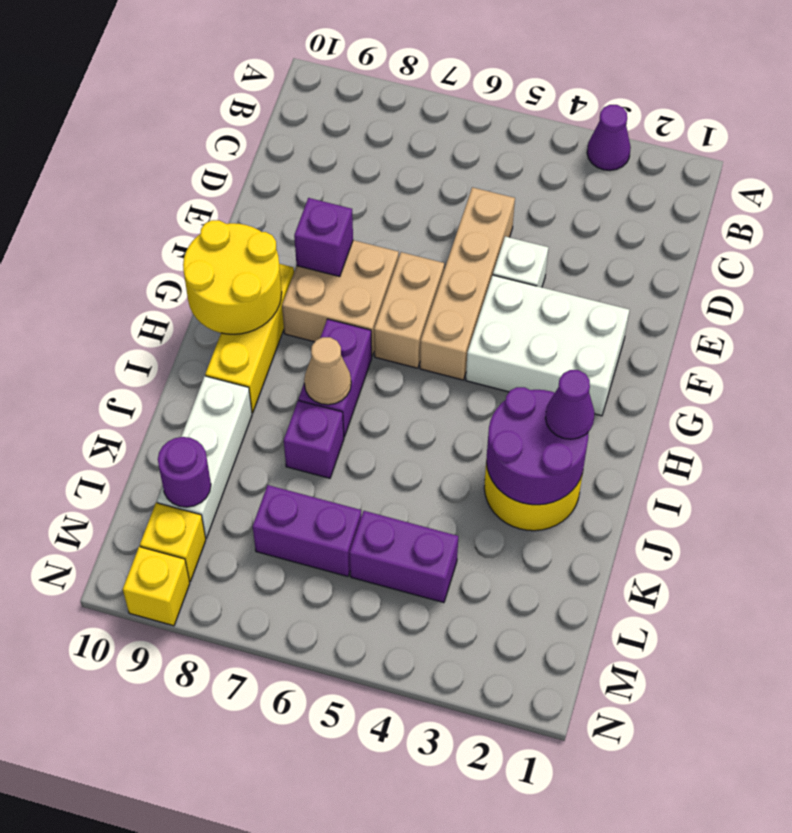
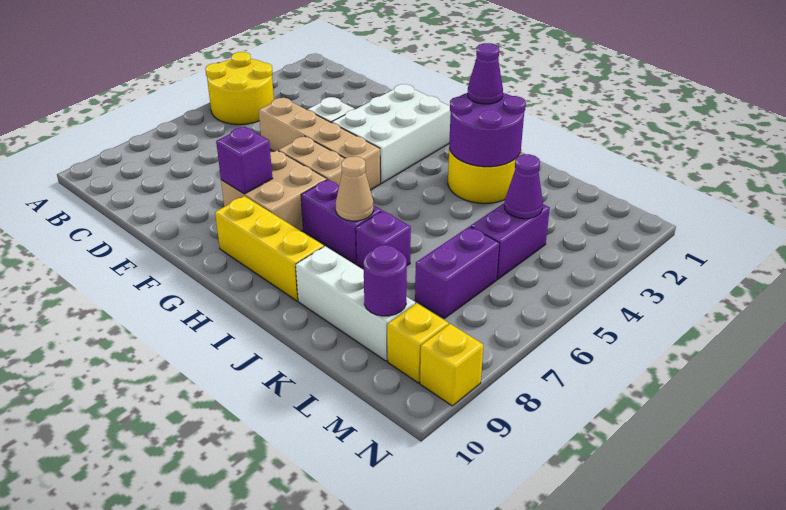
purple cone A3 level 1 -> purple cone L4 level 2
yellow round brick G9:H10 level 2 -> yellow round brick A4:B5 level 1

